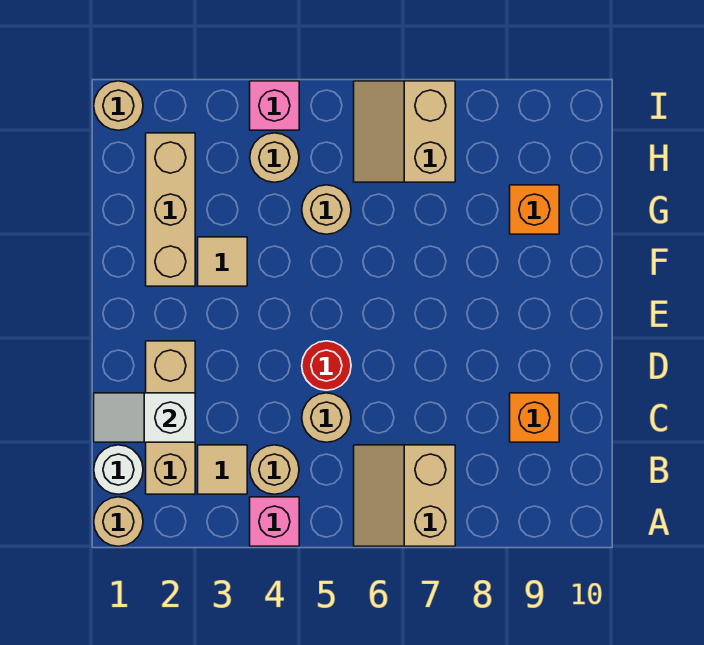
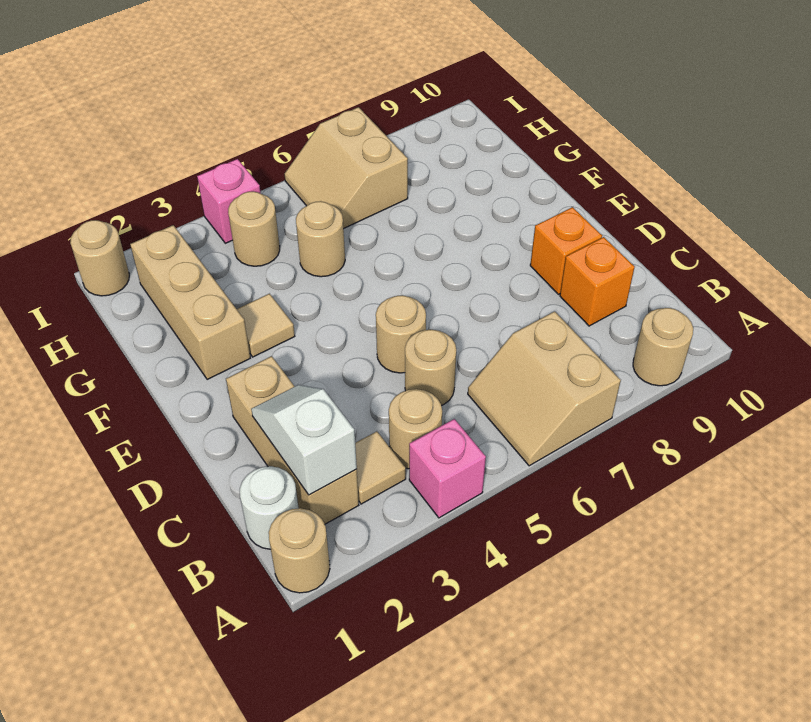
none -> tan round brick A9 level 1
white slope C1:C2 level 2 top 2 -> white slope B2:C2 level 2 top B
red round brick D5 level 1 -> tan round brick D5 level 1
orange brick G9 level 1 -> orange brick D9 level 1

